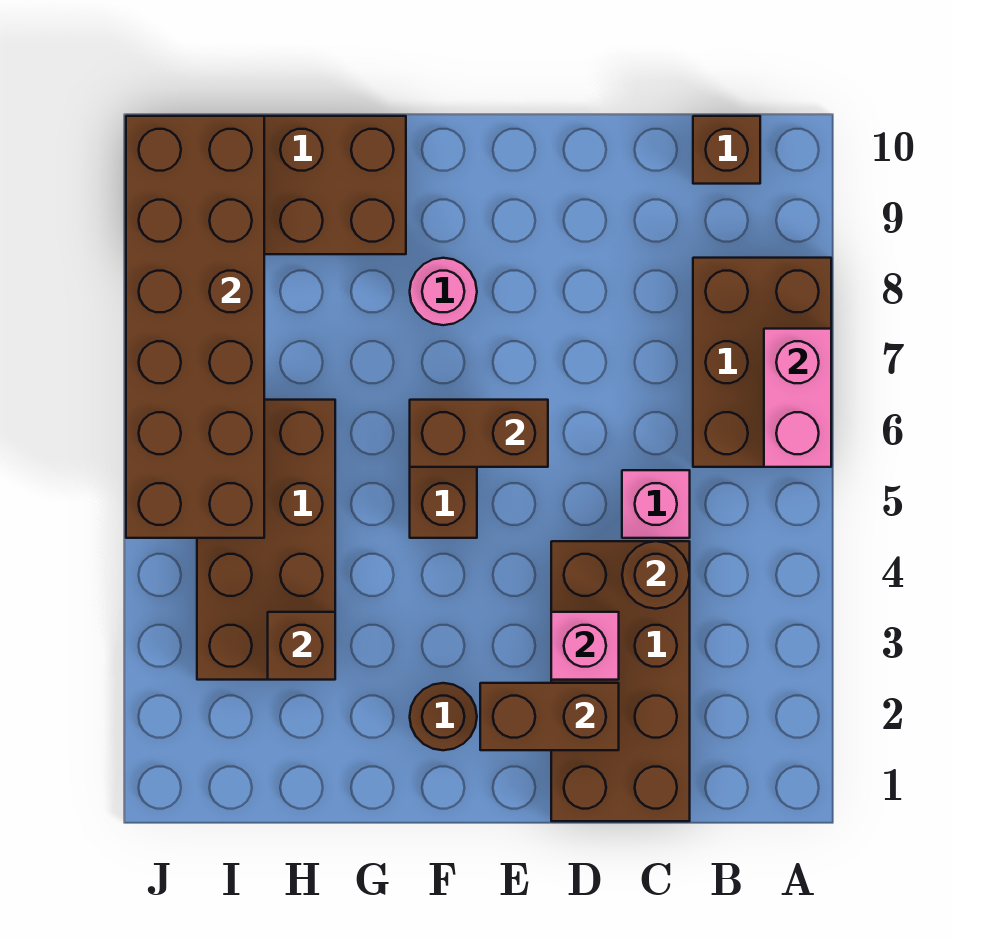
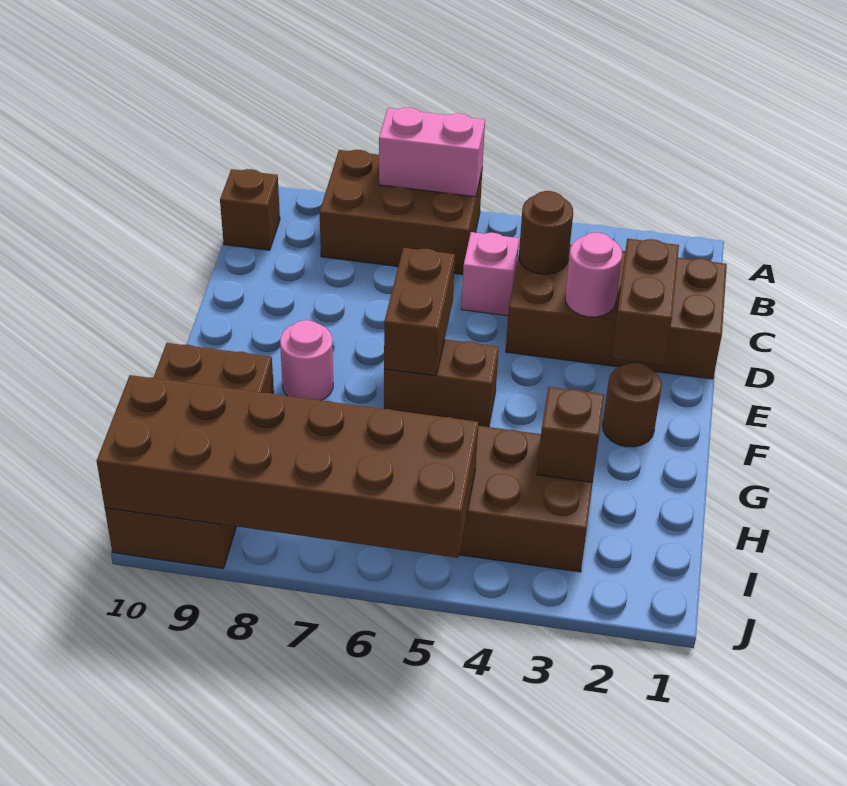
pink brick D3 level 2 -> pink round brick D3 level 2

